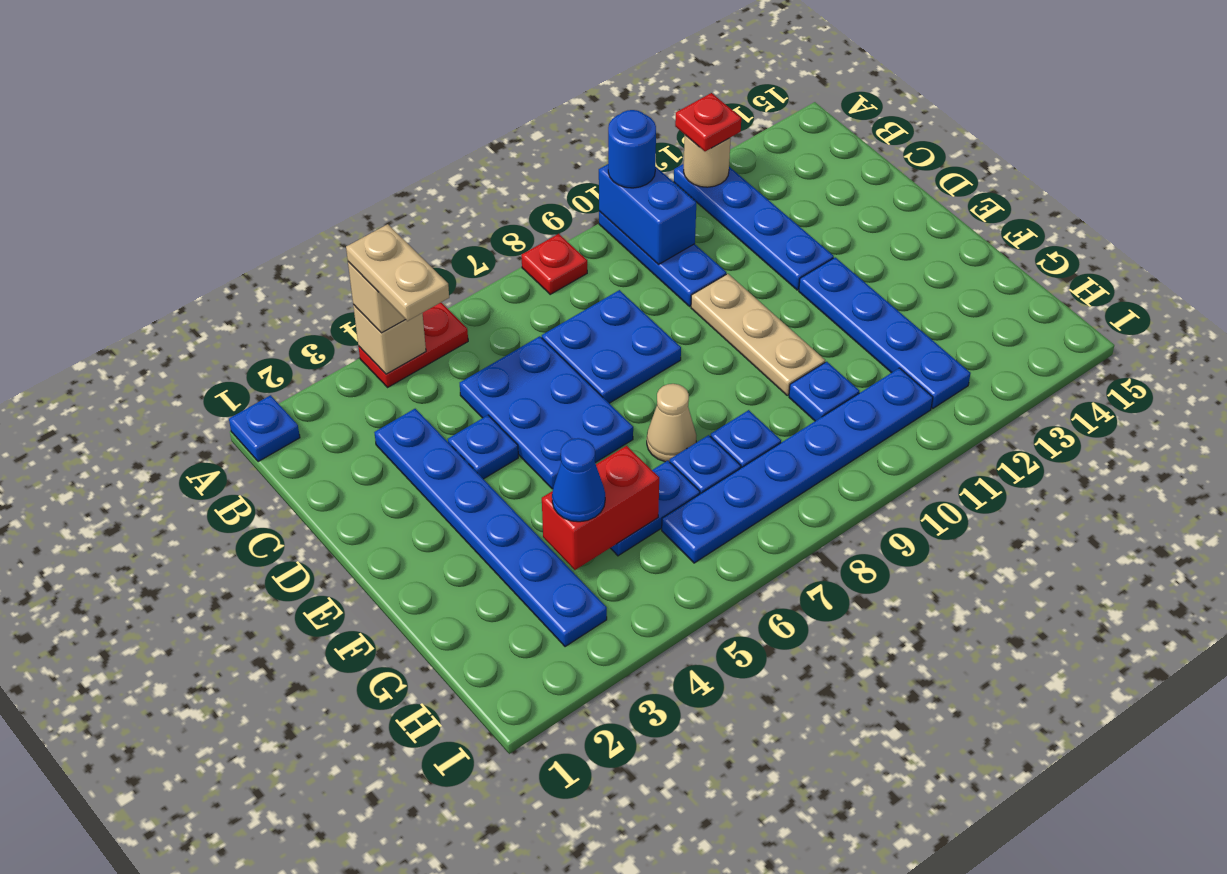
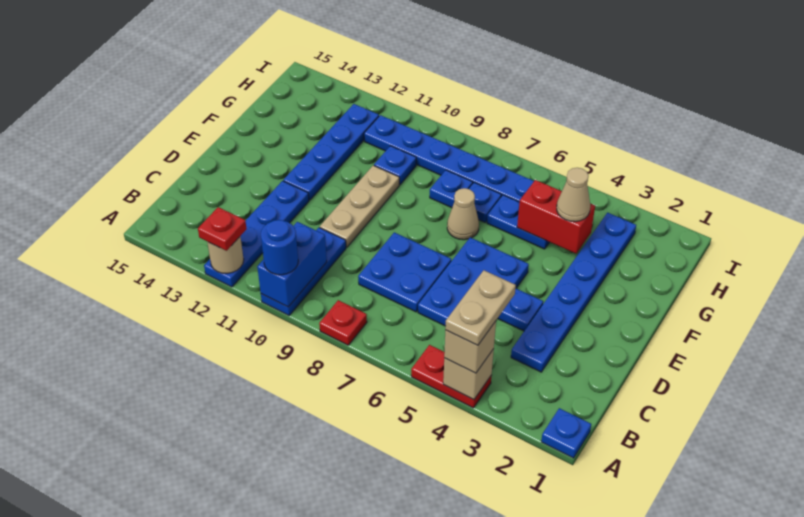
blue cone G4 level 3 -> tan cone G4 level 3

